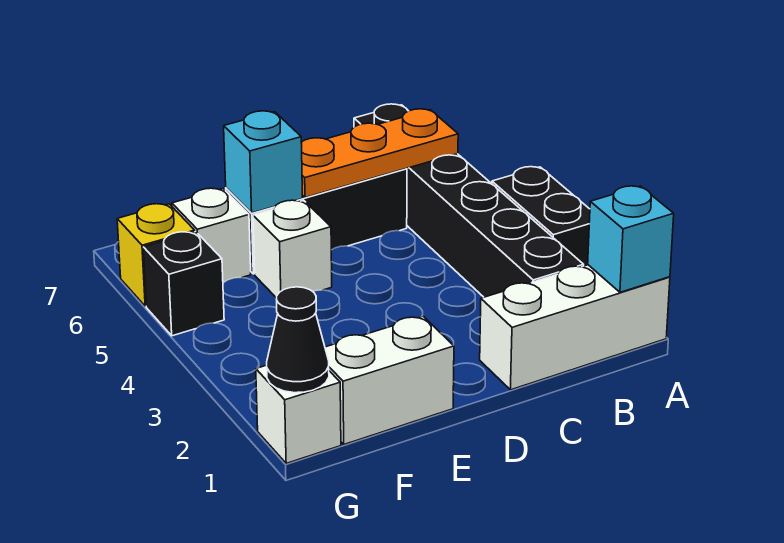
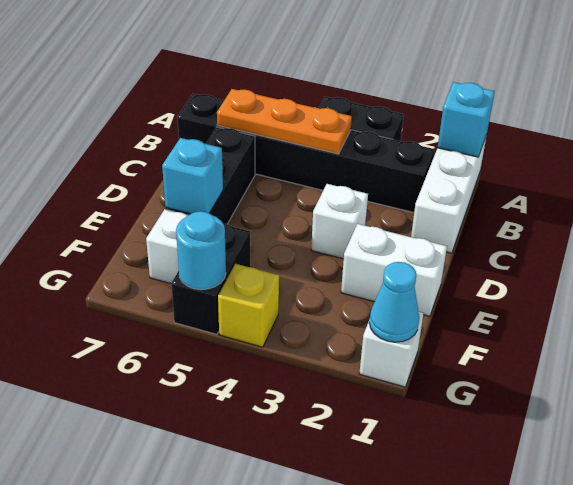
orange plate B6:D6 level 2 -> orange plate B4:B6 level 2
white brick E1:F1 level 1 -> white brick E1:E2 level 1
white brick E5 level 1 -> white brick D3 level 1
black cone G1 level 2 -> cyan cone G1 level 2
black brick G5 level 1 -> black brick F5:G5 level 1
none -> cyan round brick G5 level 2
yellow brick G6 level 1 -> yellow brick G4 level 1

